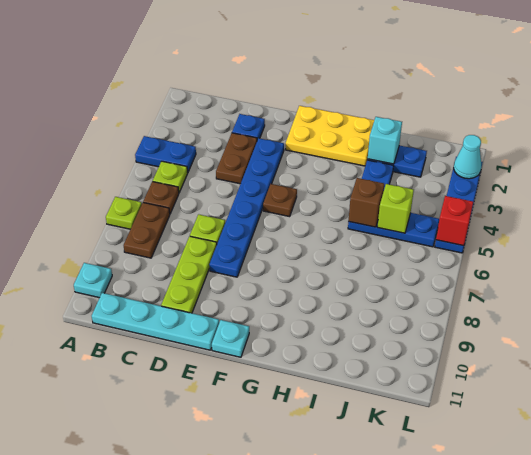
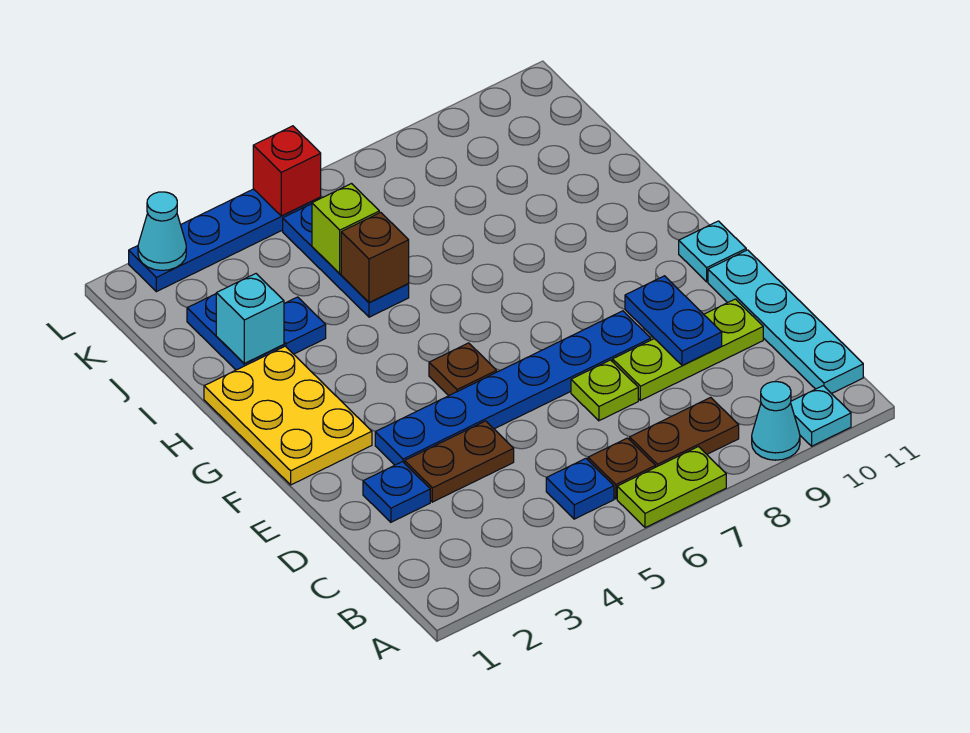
blue plate A4:B4 level 1 -> blue plate D9:E9 level 2
lime plate A7 level 1 -> lime plate A6:A7 level 1
none -> cyan cone A9 level 1
lime plate B5 level 1 -> blue plate B5 level 1

